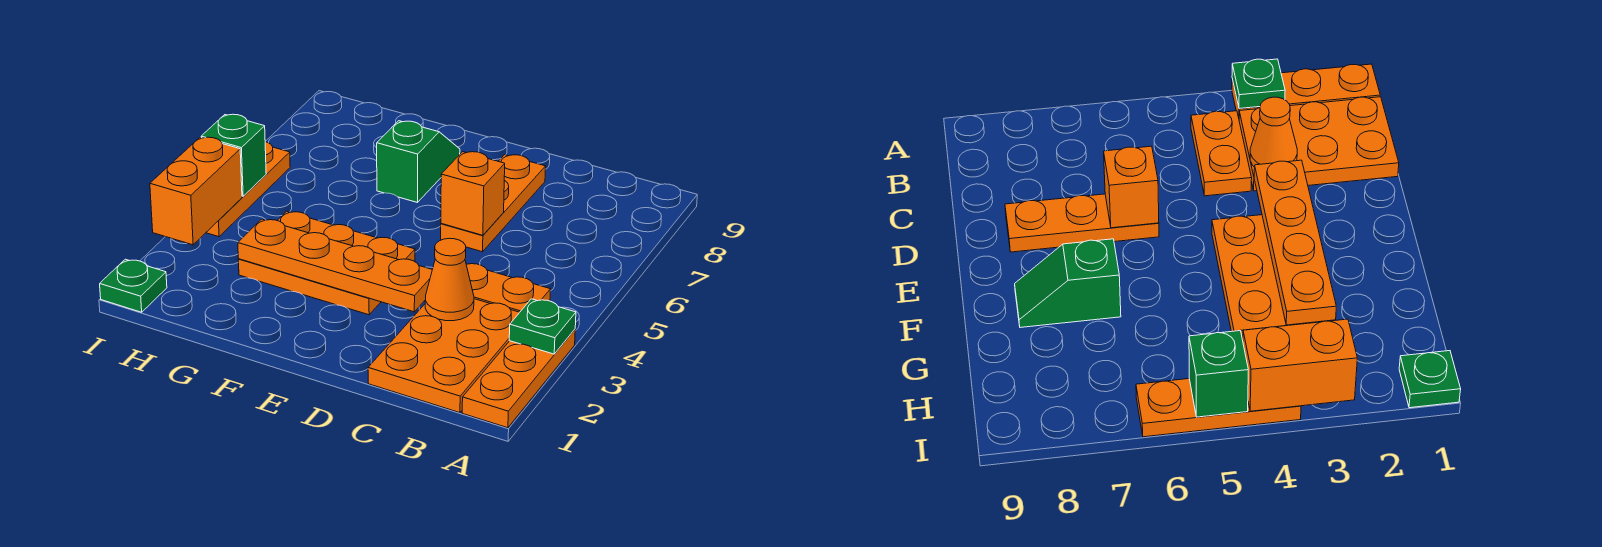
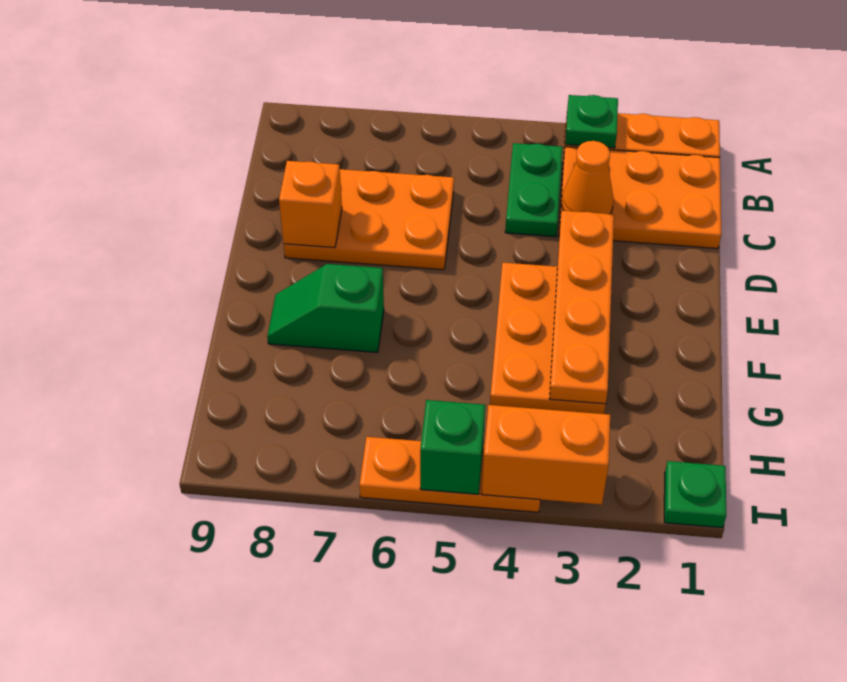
orange plate B4:C4 level 1 -> green plate B4:C4 level 1
orange plate D6:D8 level 1 -> orange plate C6:D8 level 1
orange brick D6 level 2 -> orange brick D8 level 2

